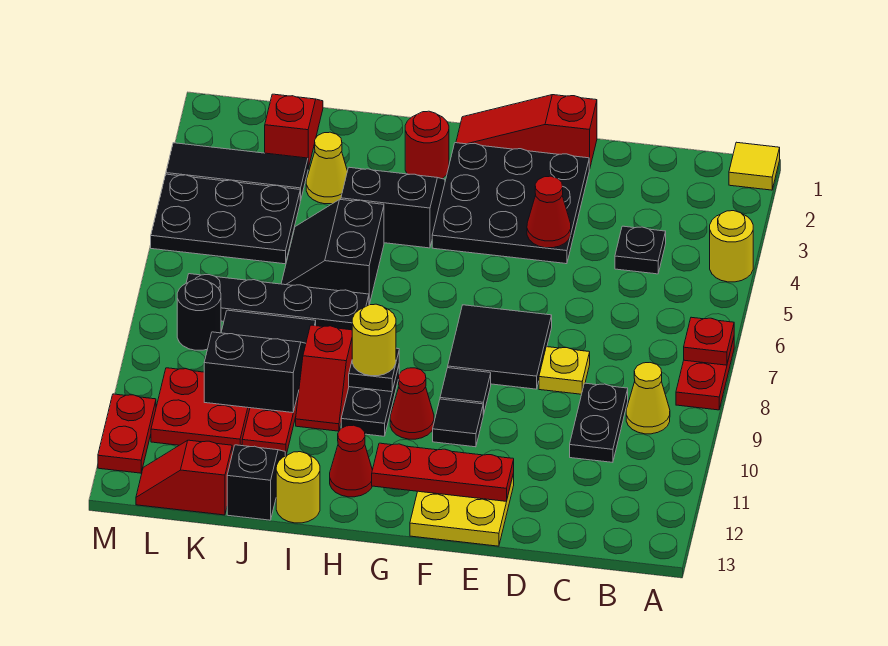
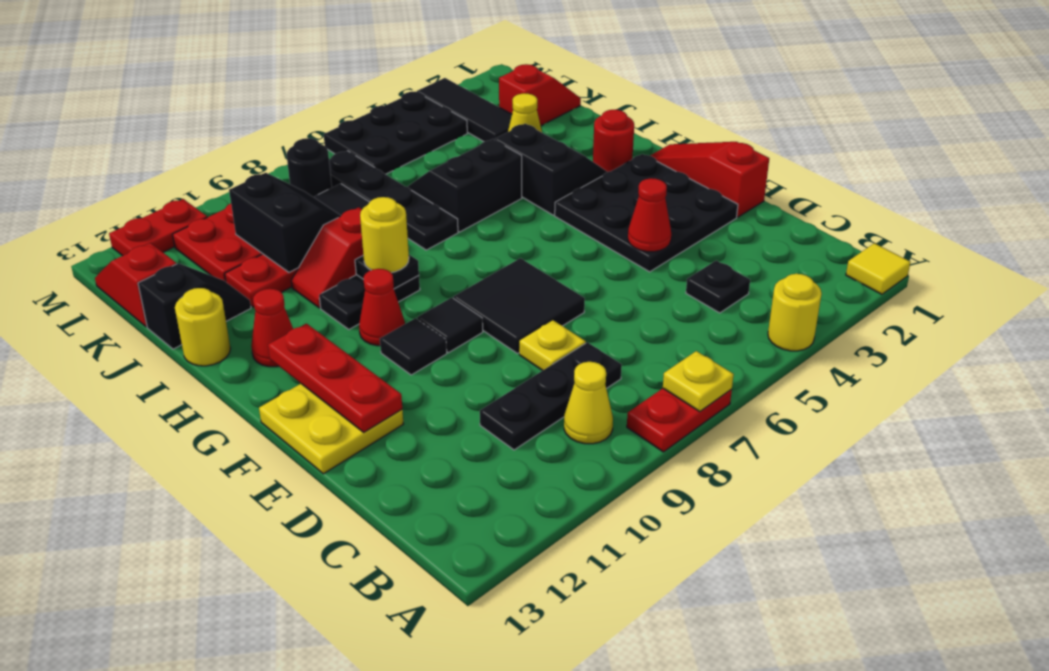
red plate A7 level 2 -> yellow plate A7 level 2
black plate C9:C10 level 1 -> black plate C8:C10 level 1
black plate K4:M5 level 1 -> black plate L4:M6 level 1

